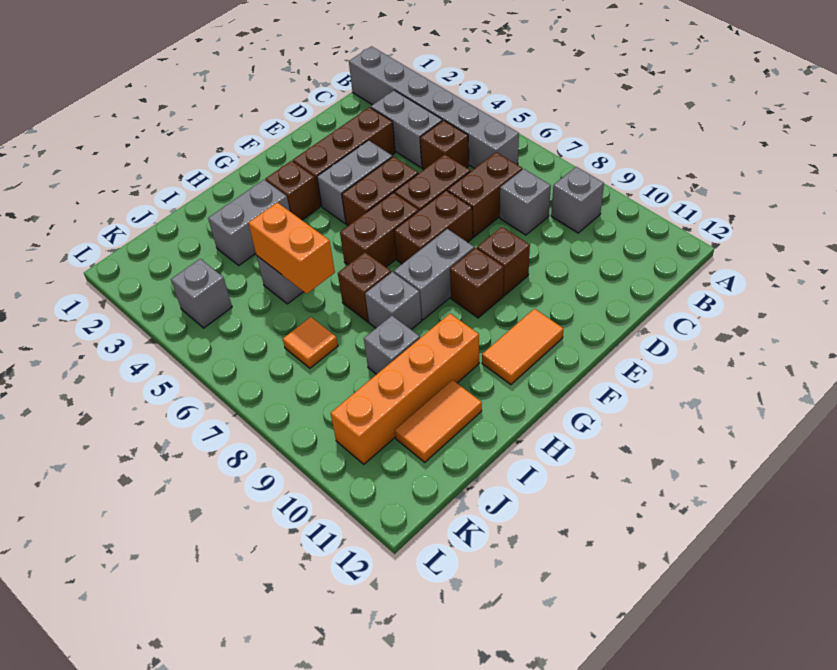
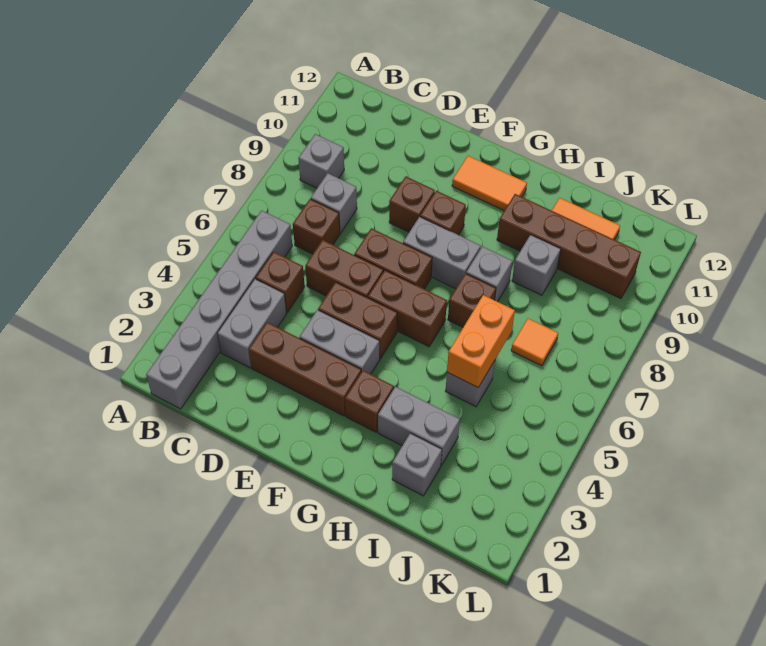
brown brick C7:D7 level 1 -> brown brick C7 level 1
orange brick H10:K10 level 1 -> brown brick H10:K10 level 1
grey brick K4 level 1 -> grey brick I2 level 1

